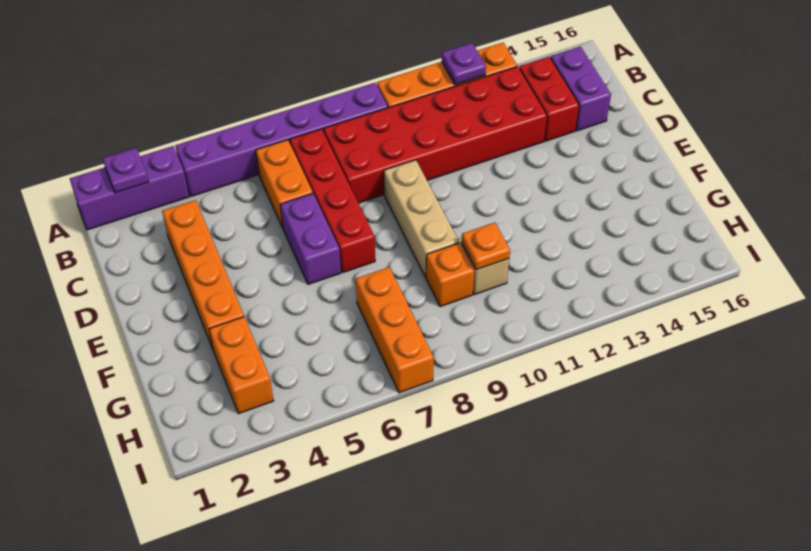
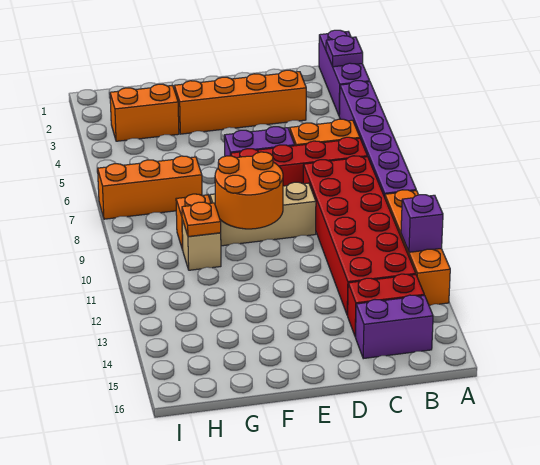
purple plate A12 level 2 -> purple brick A12 level 2
none -> orange round brick E9:F10 level 2

